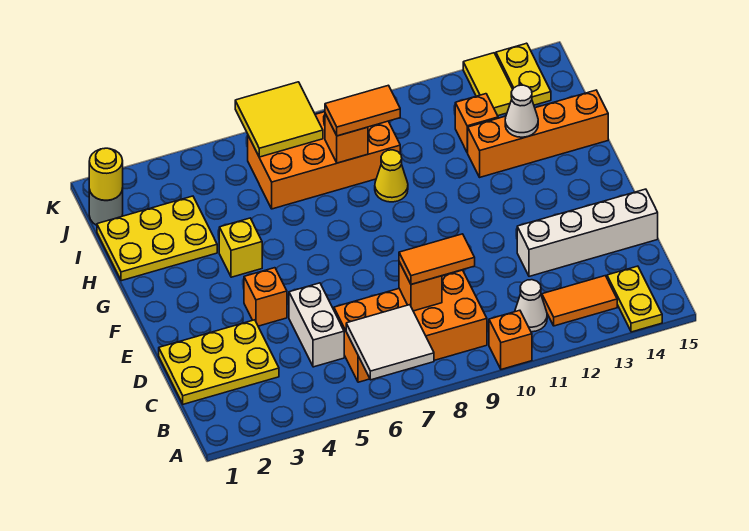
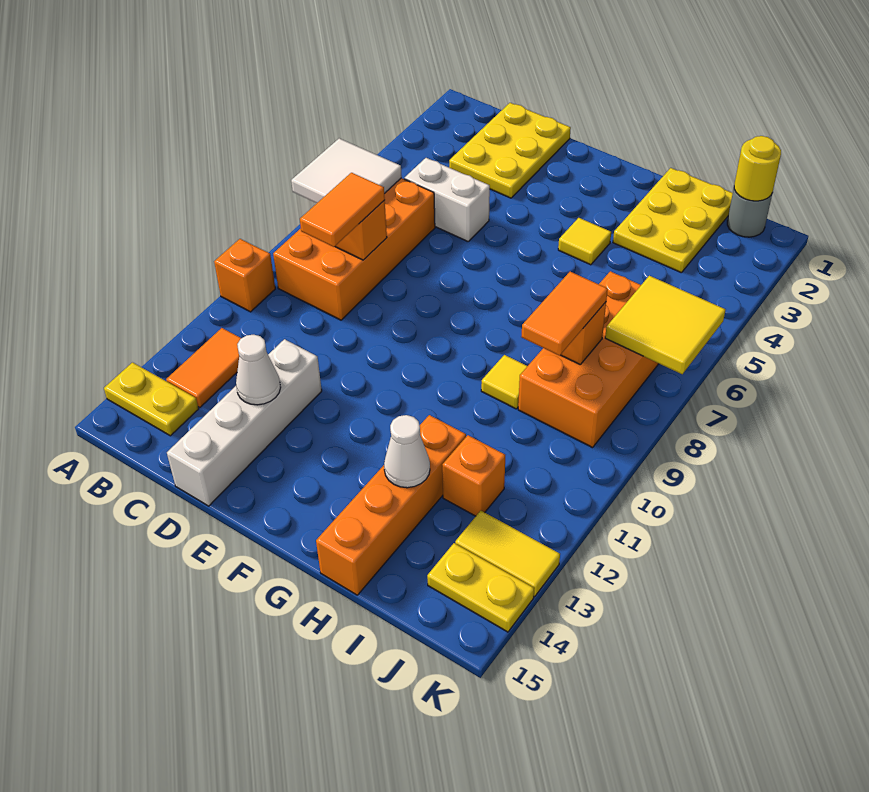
white cone B11 level 1 -> white cone D13 level 2
orange brick E4 level 1 -> none
yellow brick G4 level 1 -> yellow tile G4 level 1
yellow cone H9 level 1 -> yellow tile H9 level 1

